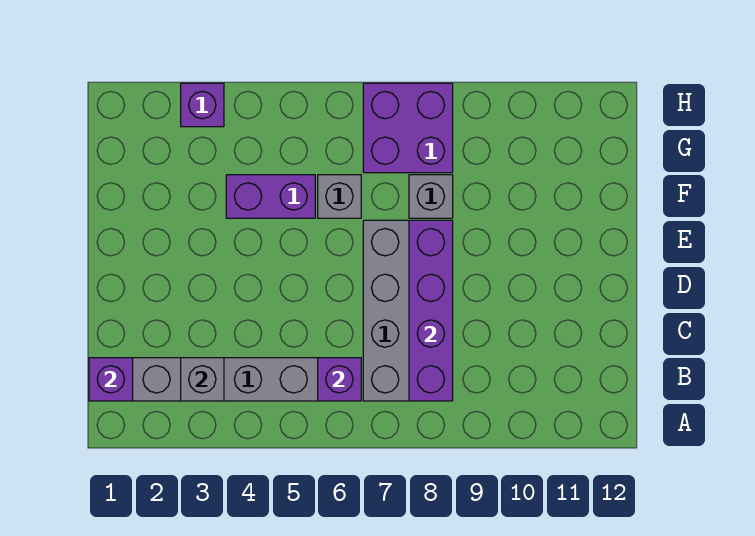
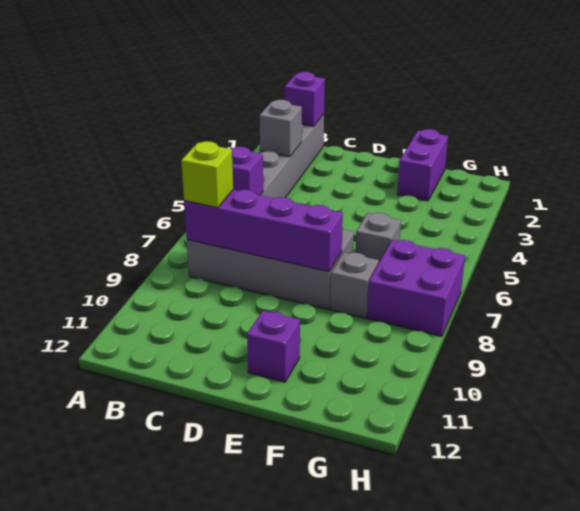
none -> lime brick B8 level 3
purple brick F4:F5 level 1 -> purple brick F1:F2 level 1
purple brick H3 level 1 -> purple brick E11 level 1

